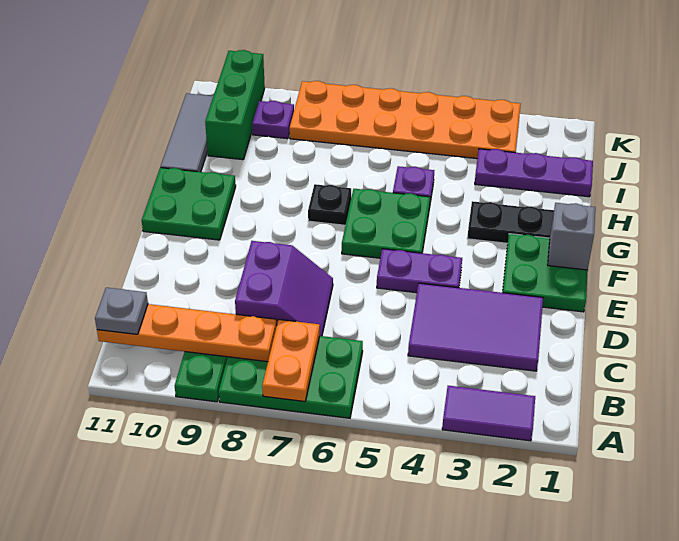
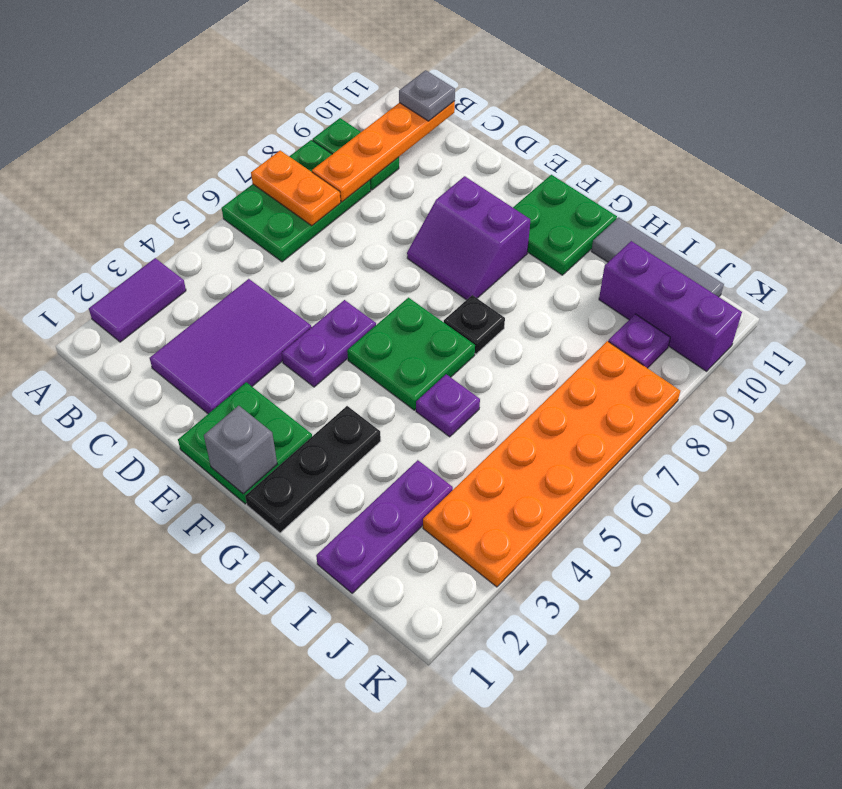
purple slope C7:D8 level 1 top 8 -> purple slope E8:F9 level 1 top 9
green brick I10:K10 level 1 -> purple brick I10:K10 level 1

